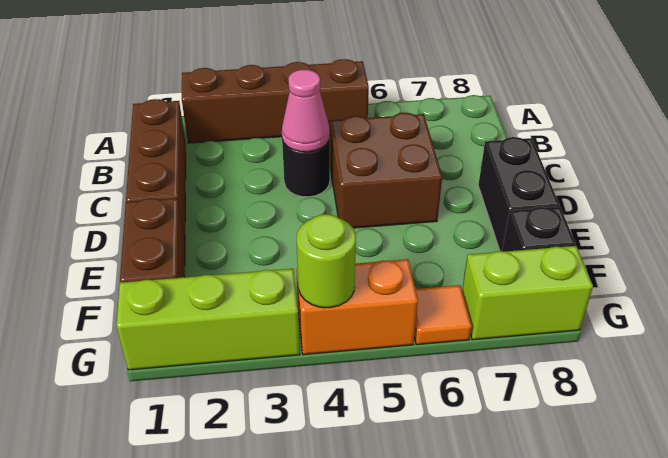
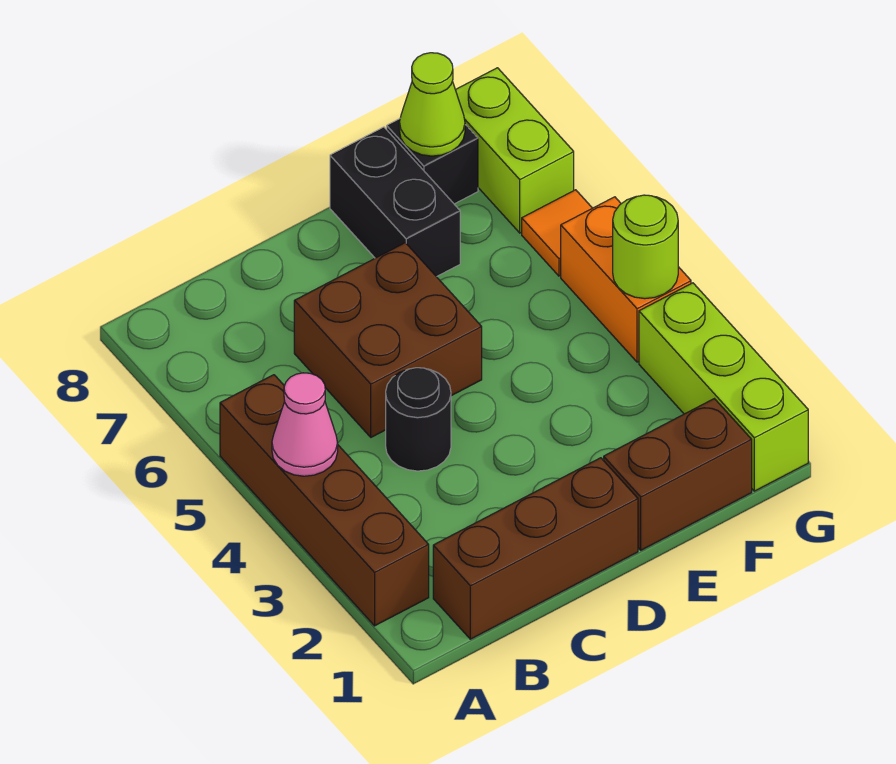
pink cone C4 level 2 -> pink cone A4 level 2
black brick D8:E8 level 1 -> black brick E7:E8 level 1
none -> lime cone F8 level 2

